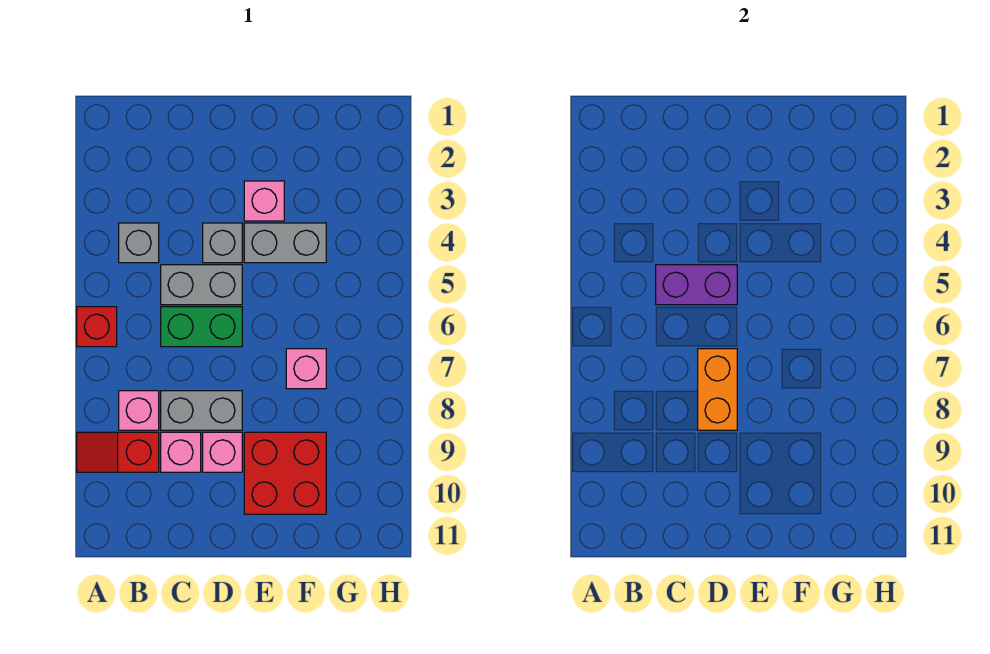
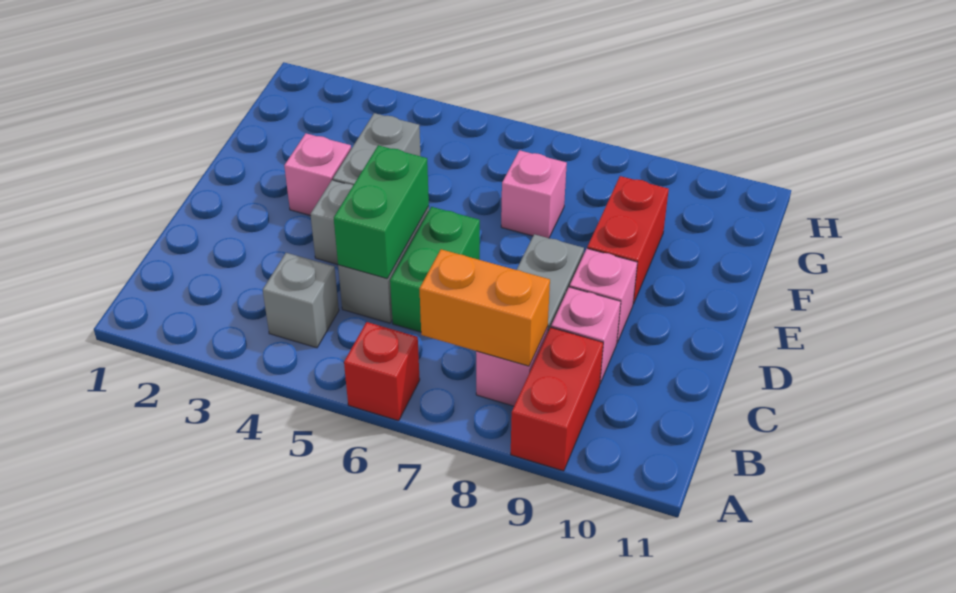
red slope A9:B9 level 1 top B -> red brick A9:B9 level 1
purple brick C5:D5 level 2 -> green brick C5:D5 level 2
orange brick D7:D8 level 2 -> orange brick B7:B8 level 2
red brick E9:F10 level 1 -> red brick E9:F9 level 1

